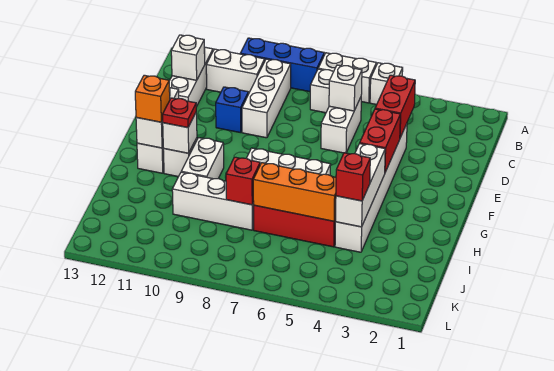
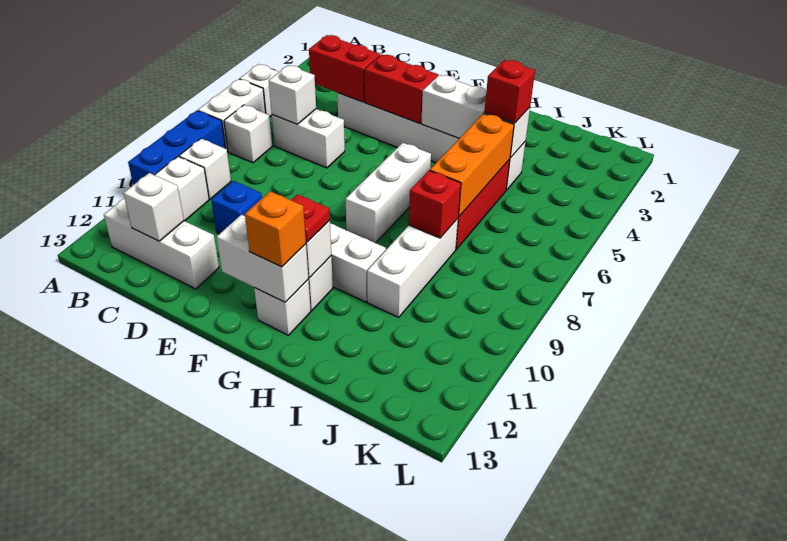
white brick B9:D9 level 1 -> white brick B9 level 1

